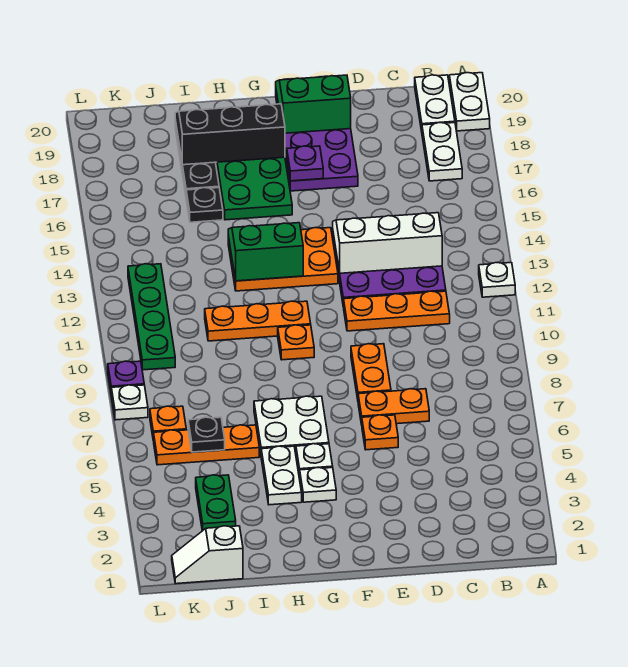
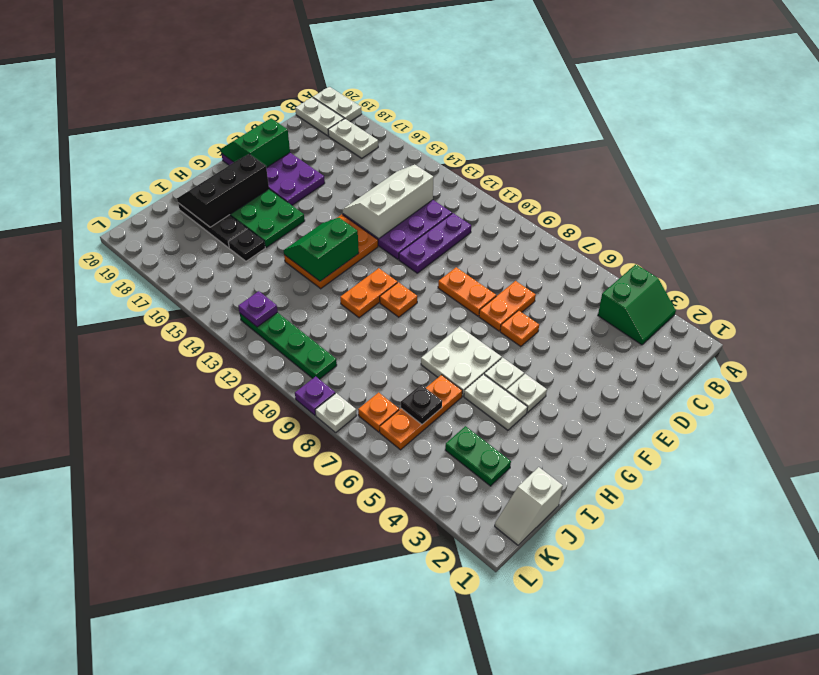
none -> green slope A3:B4 level 1 top 4
white plate A12 level 1 -> none
orange plate C11:E11 level 1 -> purple plate C11:E11 level 1
purple plate F17 level 2 -> purple plate K13 level 2
orange plate G11:I11 level 1 -> orange plate G11:H11 level 1

